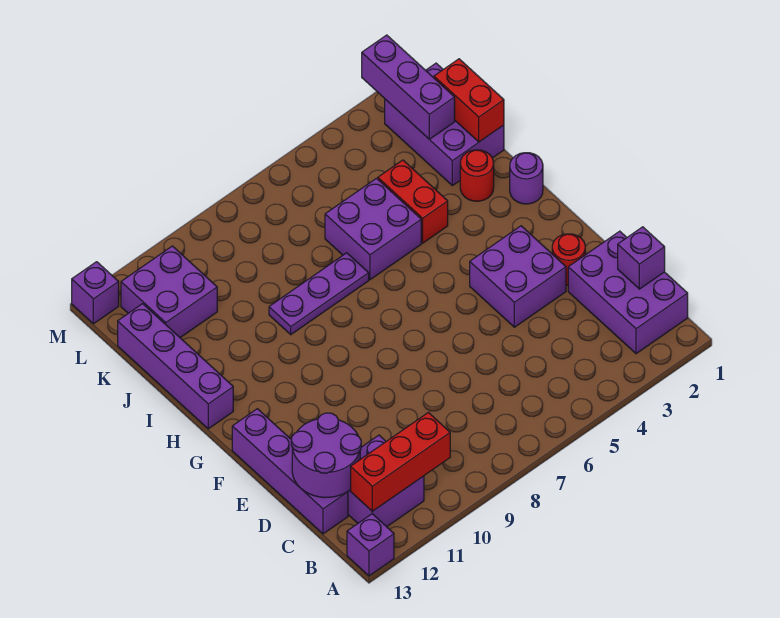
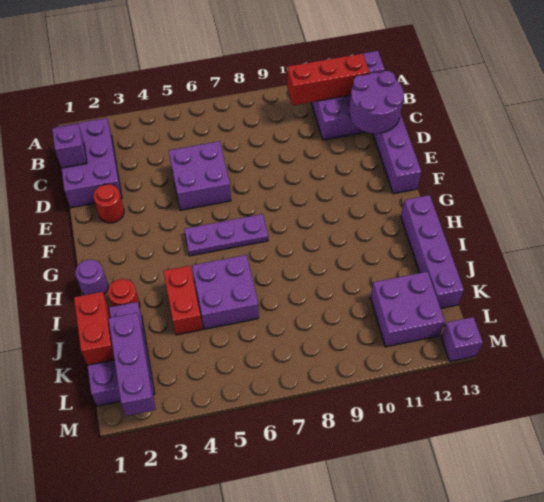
purple brick E3:F4 level 1 -> purple brick D5:E6 level 1
purple plate I7:I9 level 1 -> purple plate G5:G7 level 1

